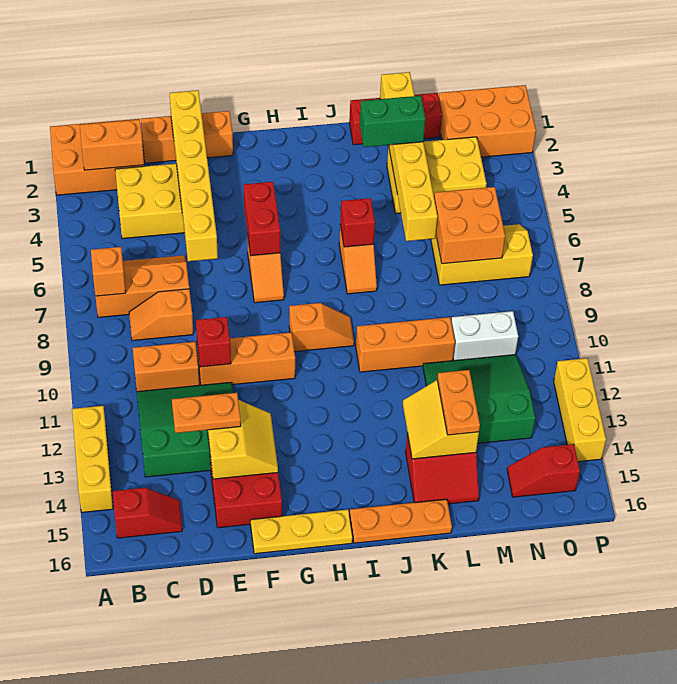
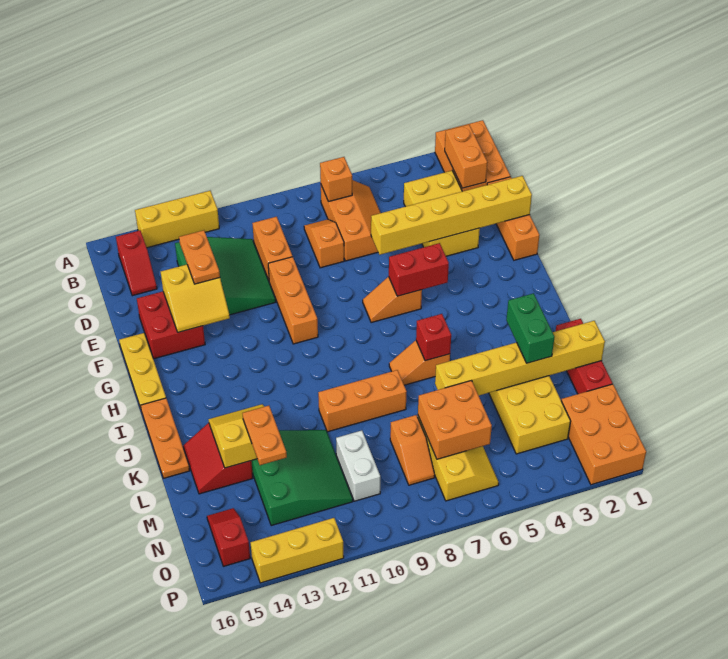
red brick E10 level 2 -> none
orange slope H9:I9 level 1 top H -> orange slope M8:N8 level 1 top M
orange brick J10:L10 level 1 -> orange brick K8:K10 level 1
orange plate L13:L14 level 3 -> orange plate L13:M13 level 3

